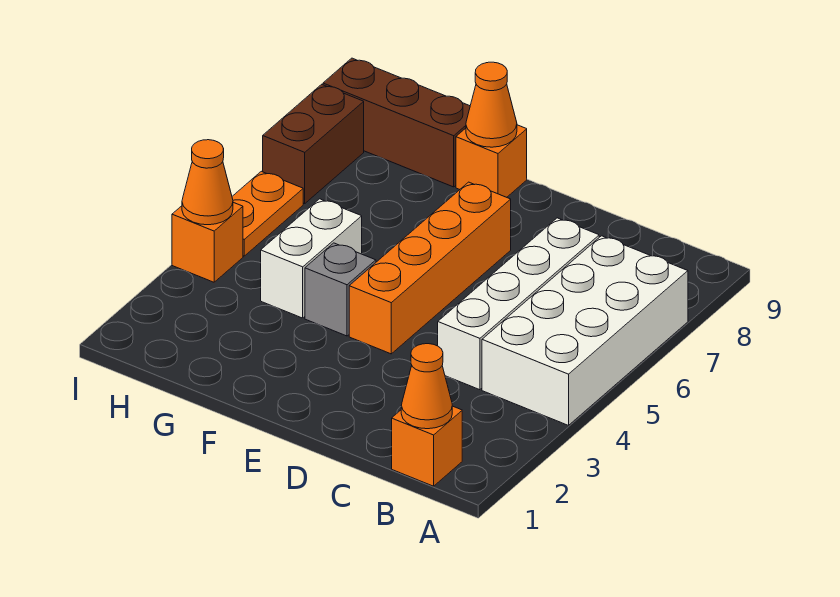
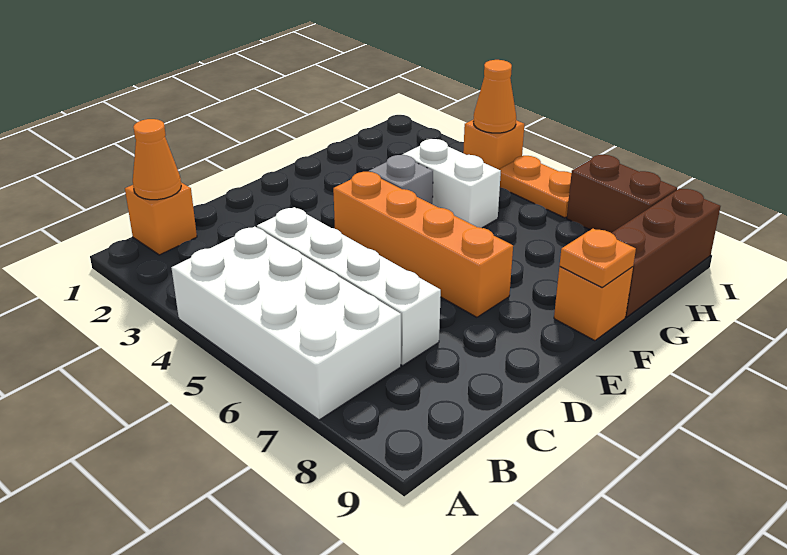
orange cone F9 level 2 -> orange plate F9 level 2

